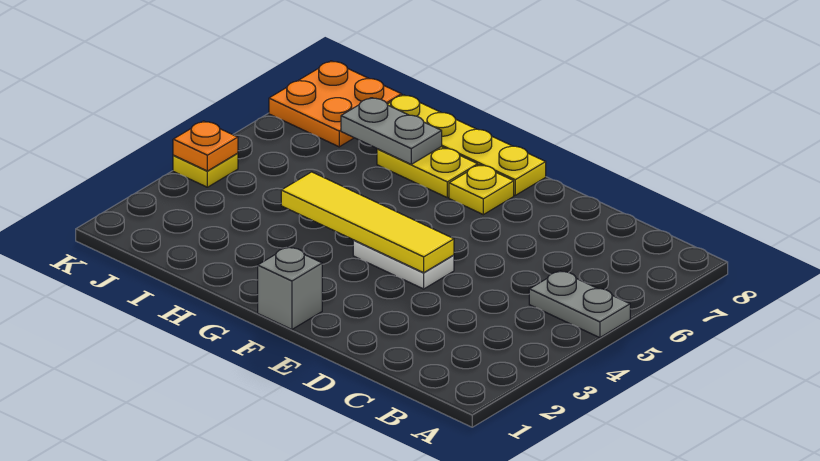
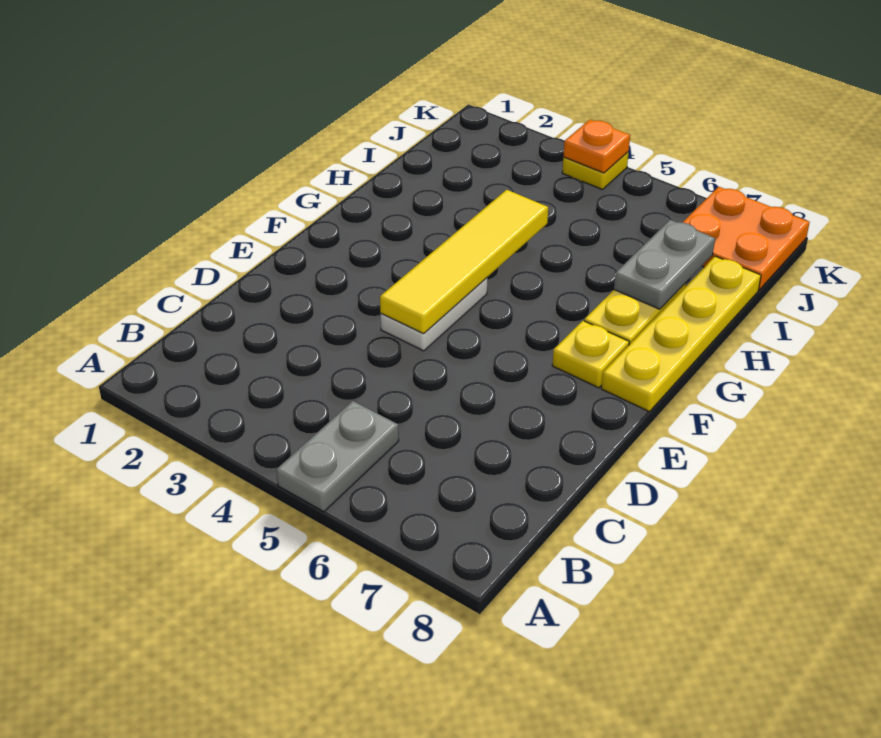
grey brick F1 level 1 -> none

